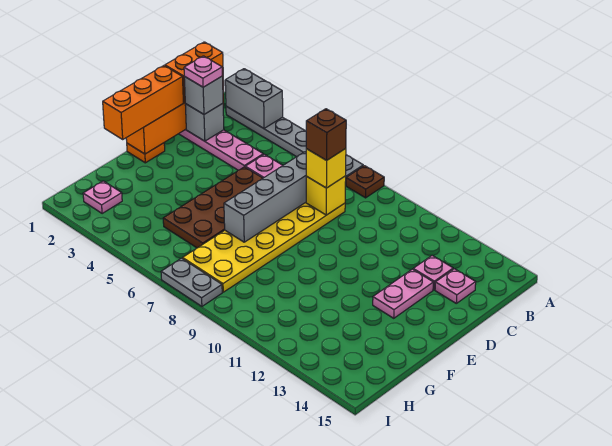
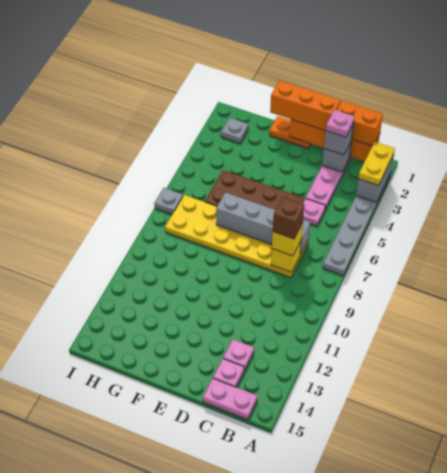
none -> yellow plate A2:A3 level 3
brown plate A8 level 1 -> none
pink plate D13:E13 level 1 -> pink plate B15:C15 level 1
orange plate E1 level 1 -> orange plate E1:F1 level 1
pink plate H2 level 1 -> grey plate H2 level 1
grey plate I7:I8 level 1 -> grey plate I7 level 1

